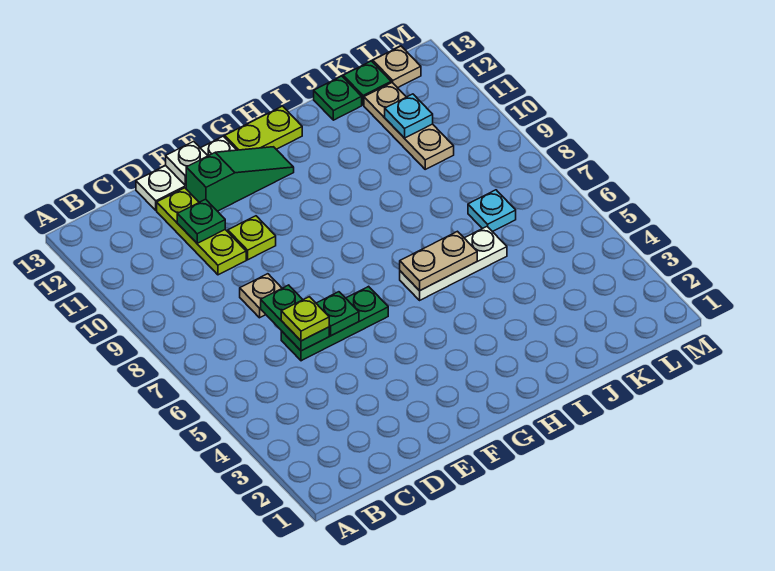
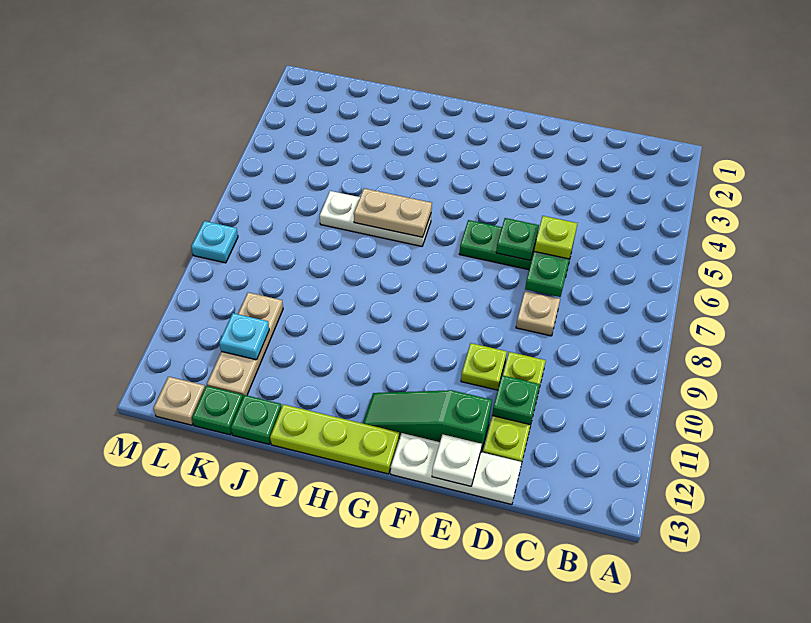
lime plate G13:H13 level 1 -> lime plate G13:I13 level 1
cyan plate K7 level 1 -> cyan plate M8 level 1

